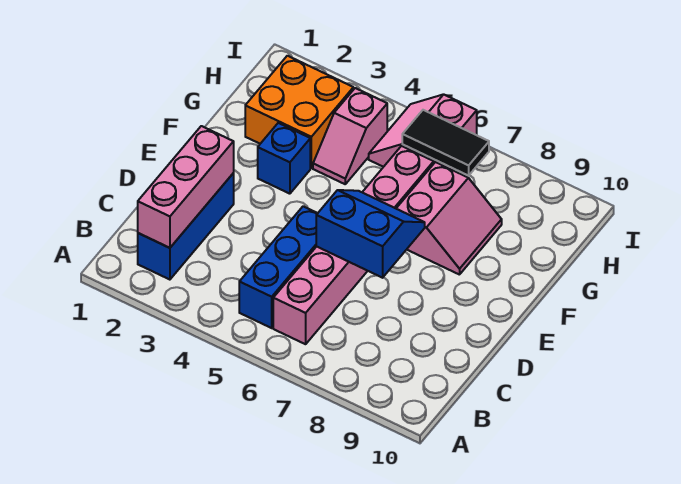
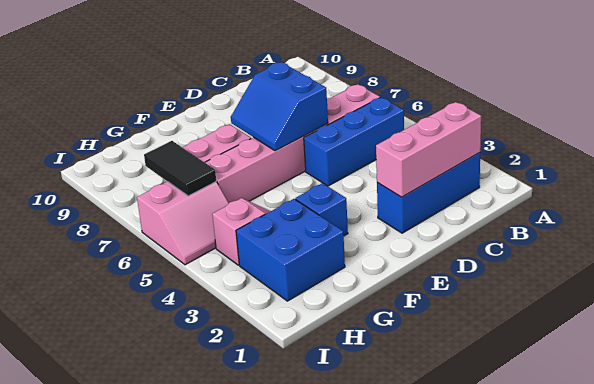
orange brick G2:H3 level 1 -> blue brick G2:H3 level 1

